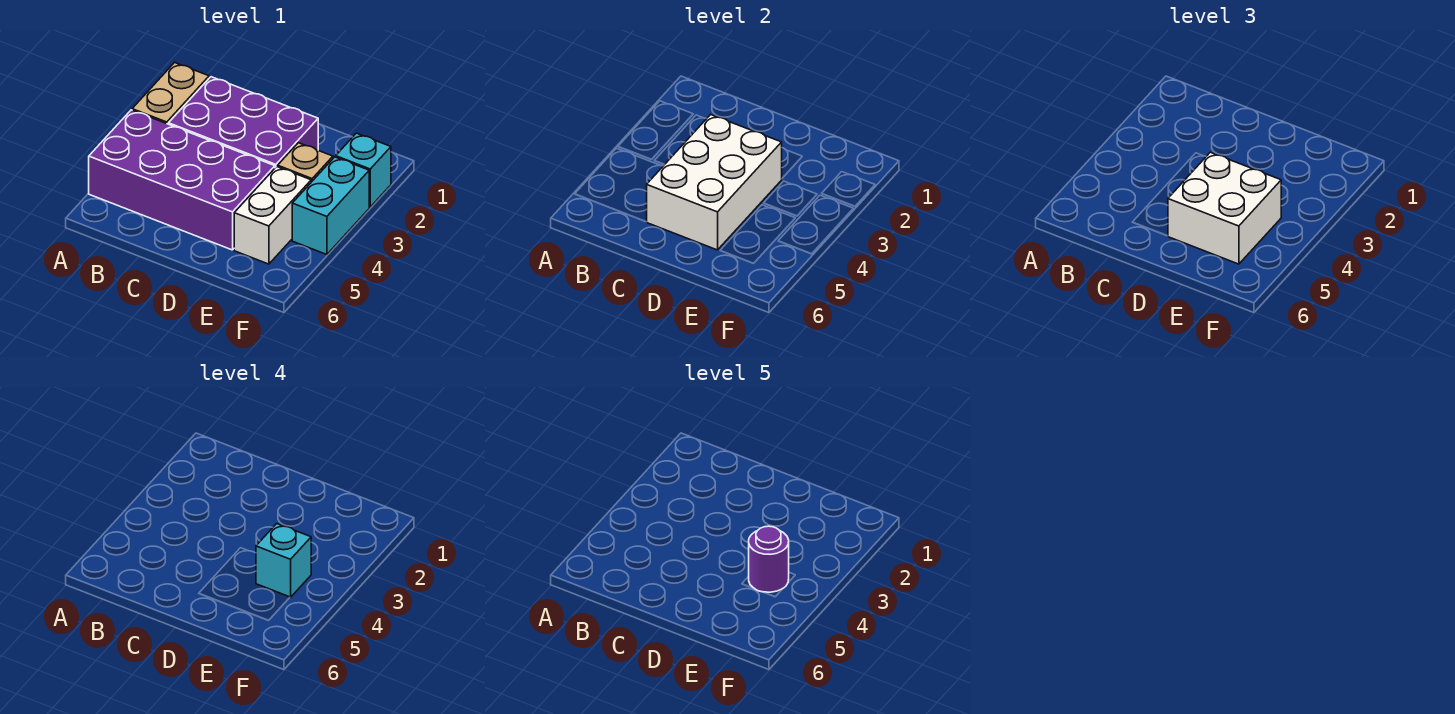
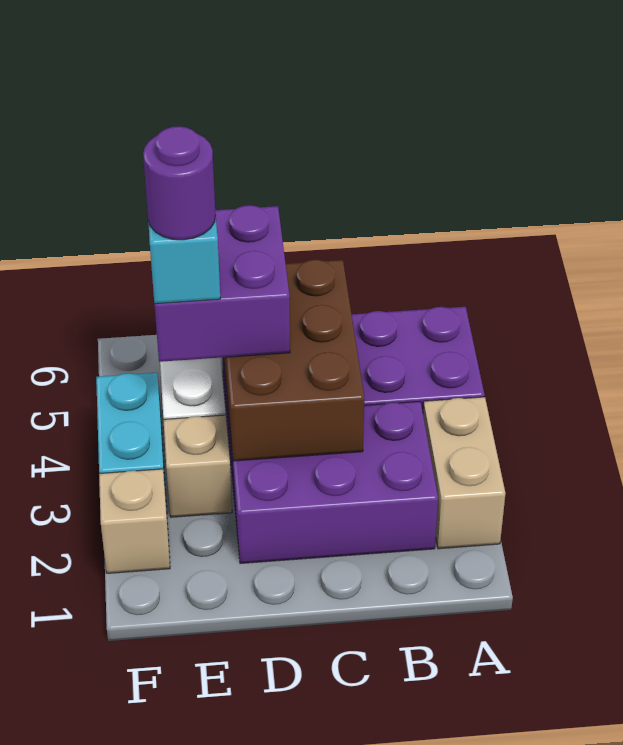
white brick C3:D5 level 2 -> brown brick C3:D5 level 2
white brick D4:E5 level 3 -> purple brick D4:E5 level 3
cyan brick F2 level 1 -> tan brick F2 level 1

